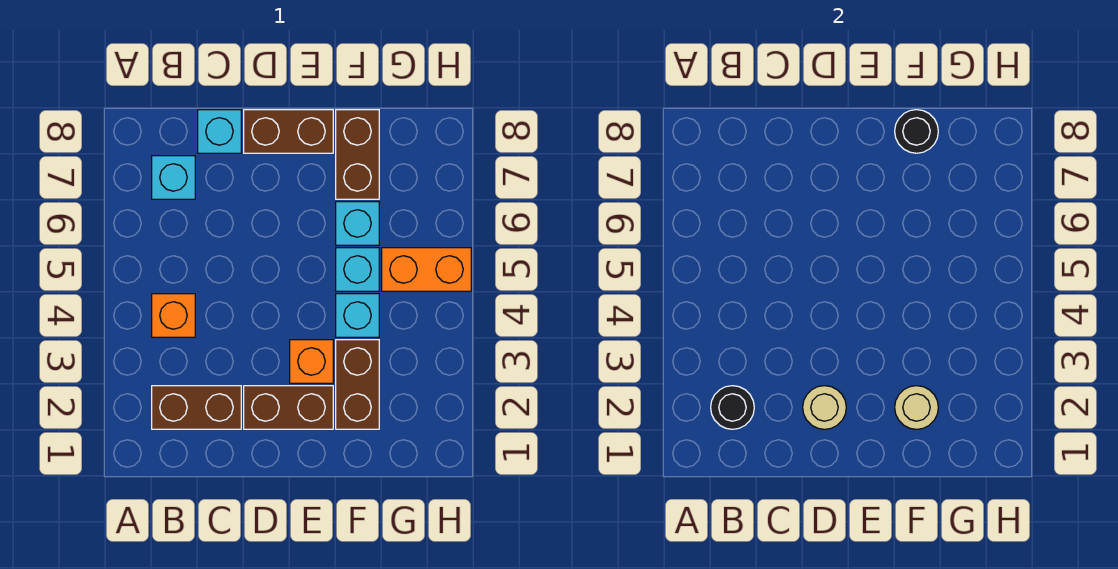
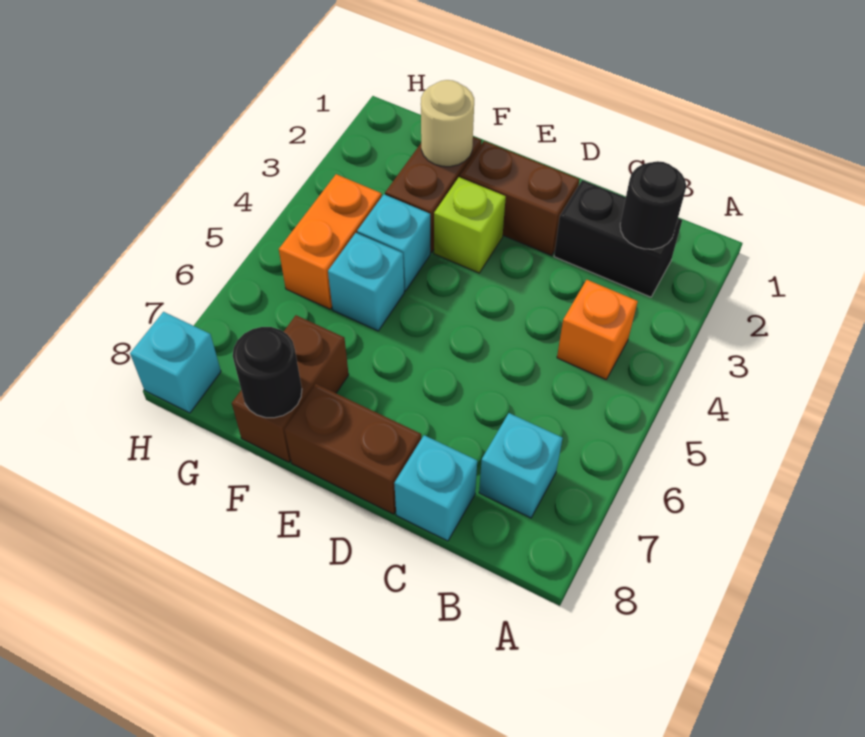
brown brick B2:C2 level 1 -> black brick B2:C2 level 1
tan round brick D2 level 2 -> none
orange brick E3 level 1 -> lime brick E3 level 1
cyan brick F6 level 1 -> cyan brick H8 level 1
orange brick G5:H5 level 1 -> orange brick G4:G5 level 1

